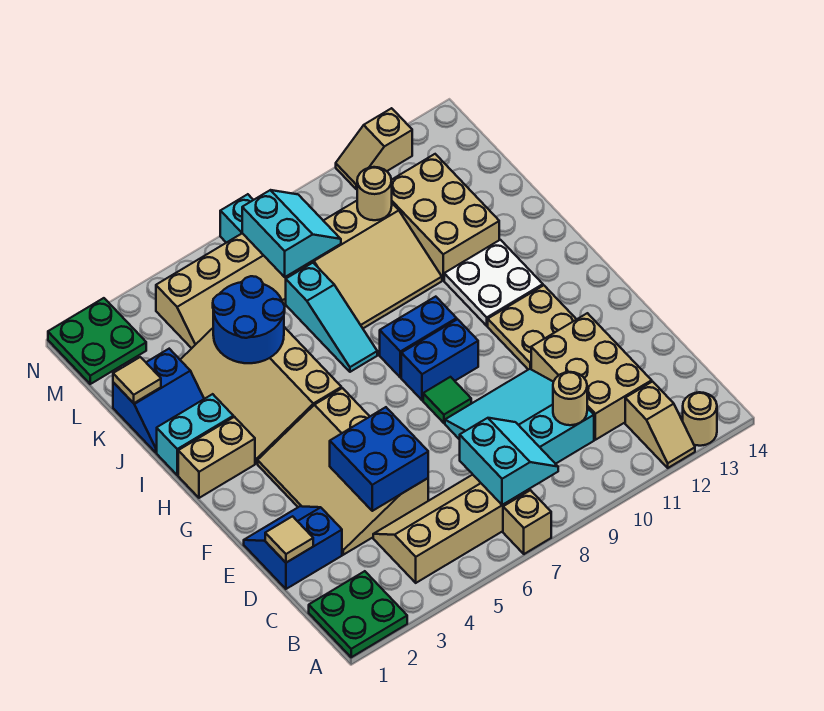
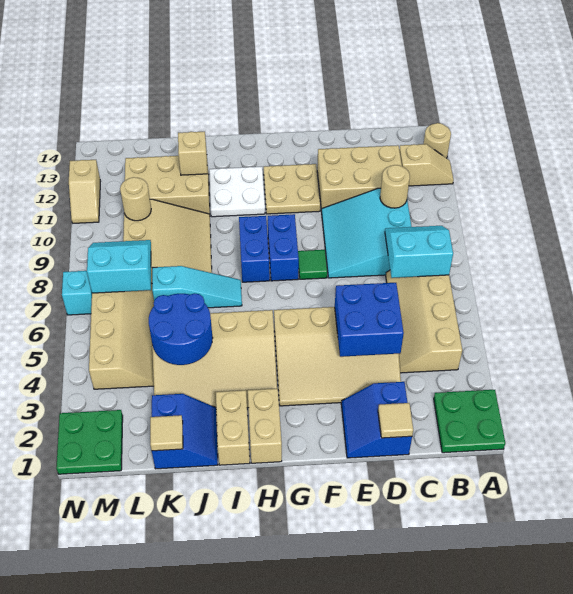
tan brick A7 level 1 -> tan brick J12 level 2
cyan brick I1:I2 level 1 -> tan brick I1:I2 level 1

